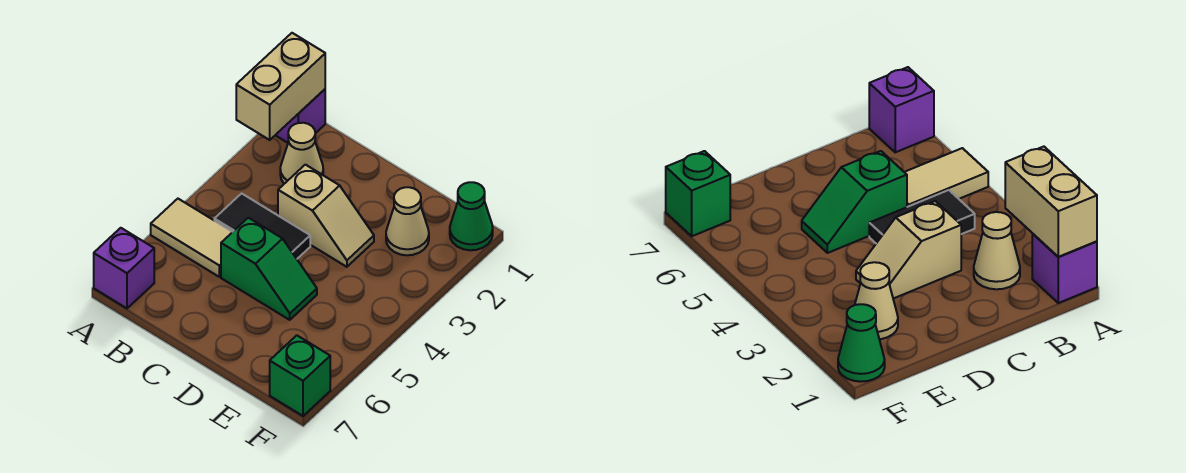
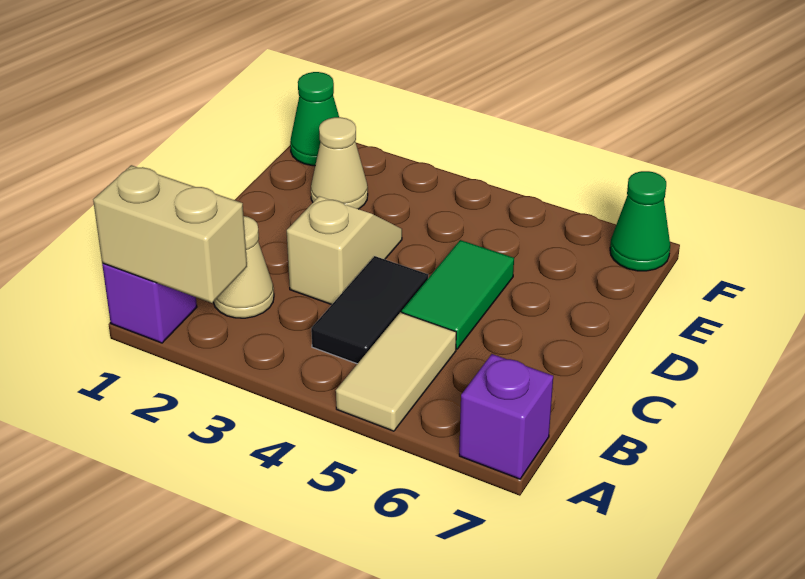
green slope C5:D5 level 1 top C -> green tile C5:D5 level 1
green brick F7 level 1 -> green cone F7 level 1

